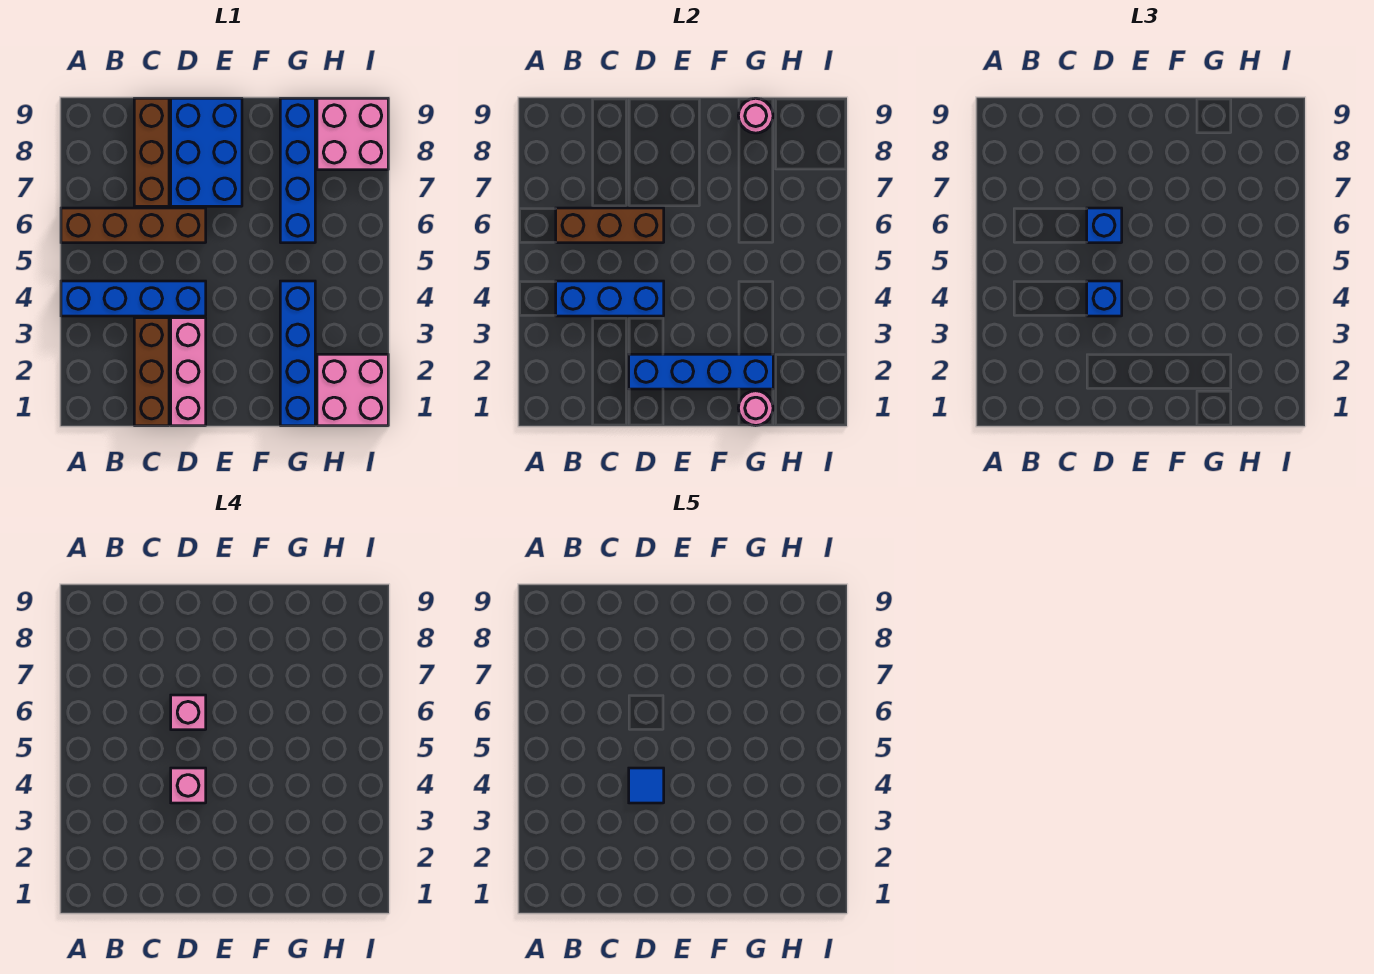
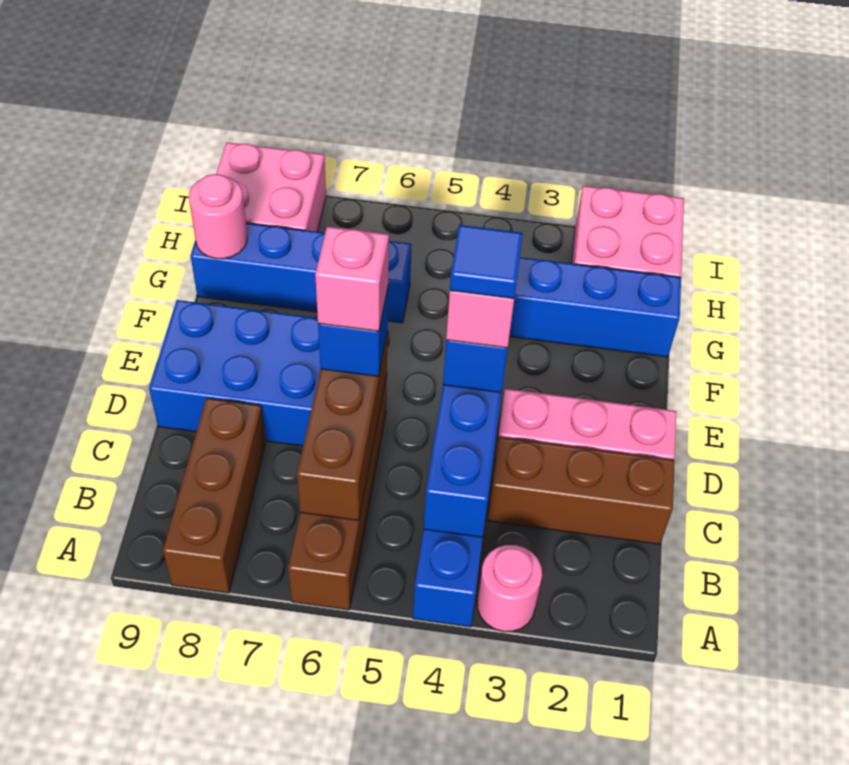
brown brick C7:C9 level 1 -> brown brick A8:C8 level 1
blue brick D2:G2 level 2 -> none
pink round brick G1 level 2 -> pink round brick A3 level 1

